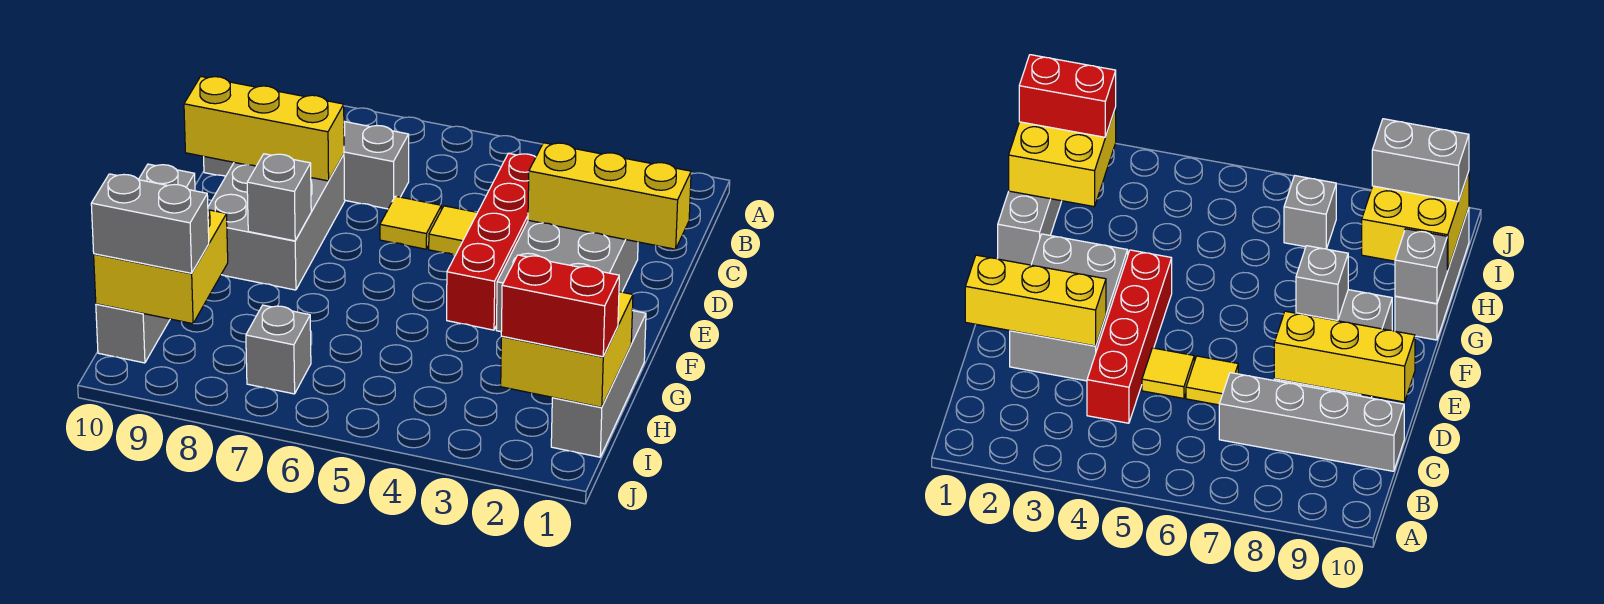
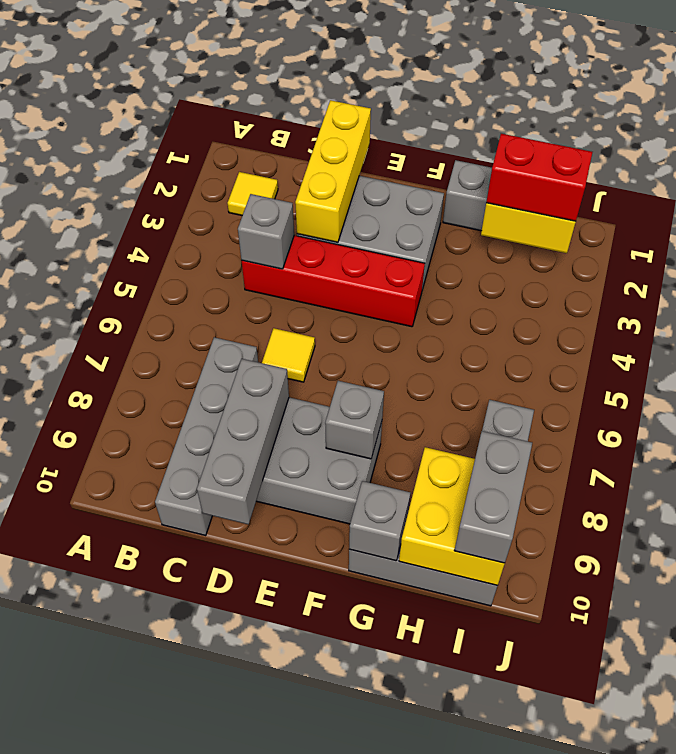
none -> grey brick C4 level 2
yellow tile D5 level 1 -> yellow tile B2 level 1
yellow brick D8:D10 level 2 -> grey brick D8:D10 level 2
red brick I1:I2 level 3 -> red brick H2:I2 level 3

